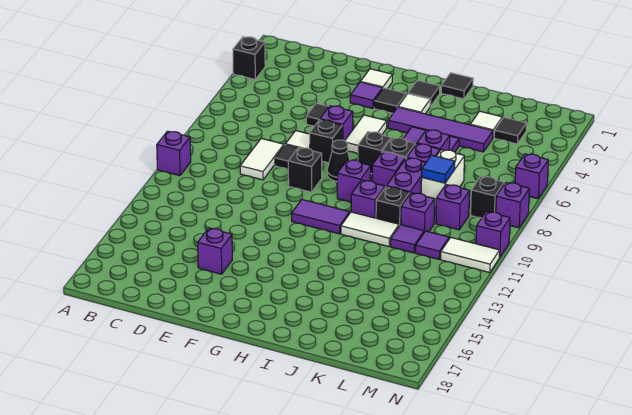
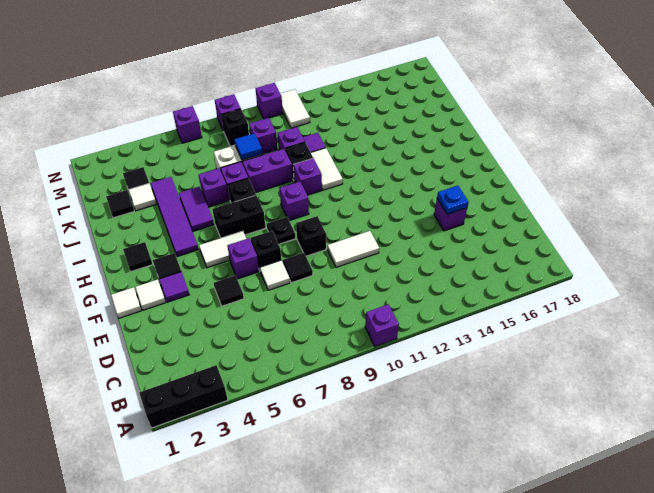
black brick A3 level 1 -> black brick A1:A3 level 1
white tile D8:D9 level 1 -> white tile E10:E11 level 1
none -> blue plate E15 level 2
black cone G8 level 1 -> black plate G8 level 1
purple tile G11:H11 level 1 -> none
white tile H3 level 1 -> white tile F1 level 1
black brick H7 level 1 -> black brick H6:H7 level 1
black tile I1 level 1 -> black tile K2 level 1
purple brick I8 level 1 -> none
purple tile L11 level 1 -> none

